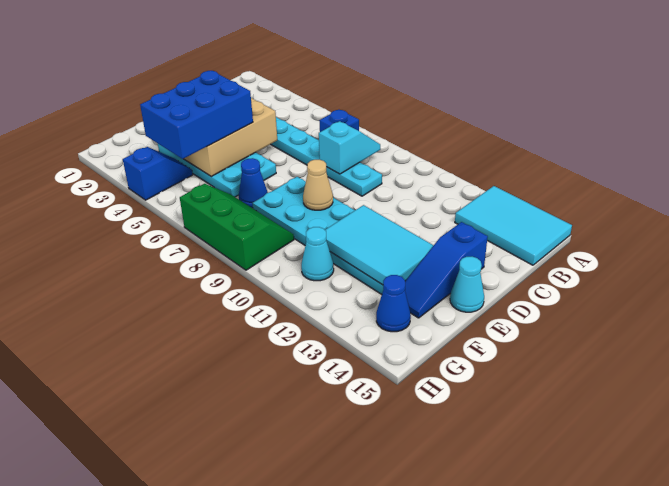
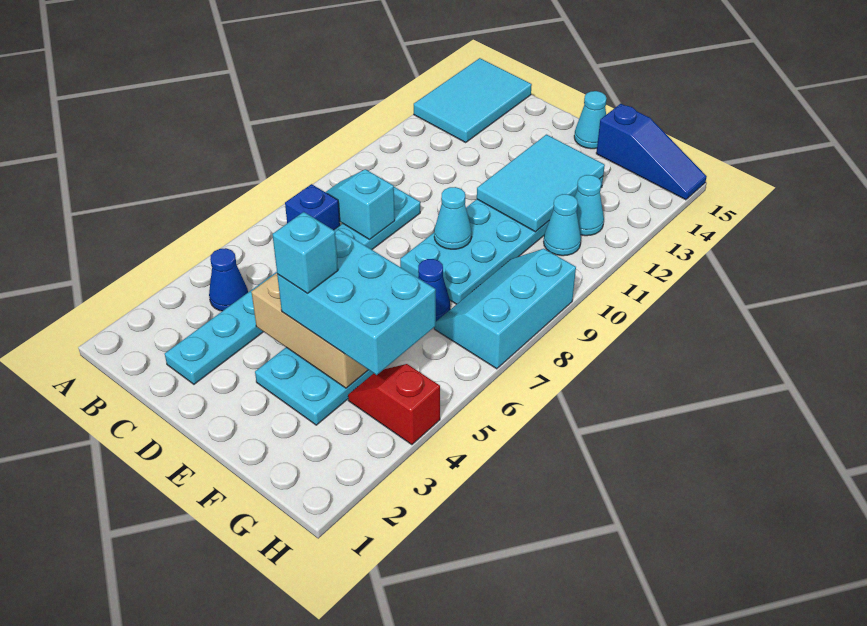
blue slope D14:F14 level 1 top D -> blue slope F15:H15 level 1 top F
blue brick E4:G5 level 3 -> cyan brick E4:G5 level 3
none -> cyan brick E4 level 4
tan cone E9 level 2 -> cyan cone E9 level 2
blue slope G4:H4 level 1 top H -> red slope G4:H4 level 1 top H
green slope G7:H9 level 1 top H -> cyan slope G7:H9 level 1 top H
none -> cyan cone G12 level 1
blue cone G14 level 1 -> blue cone B4 level 1

